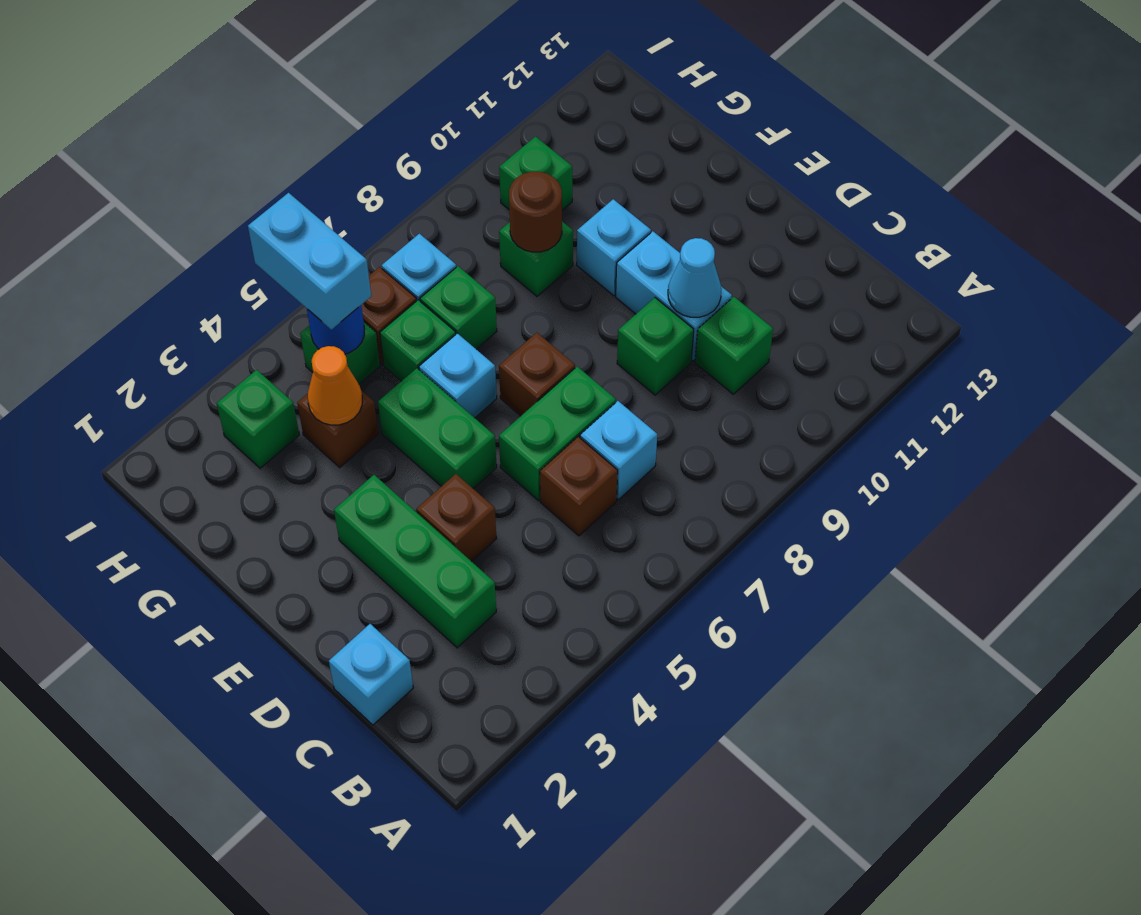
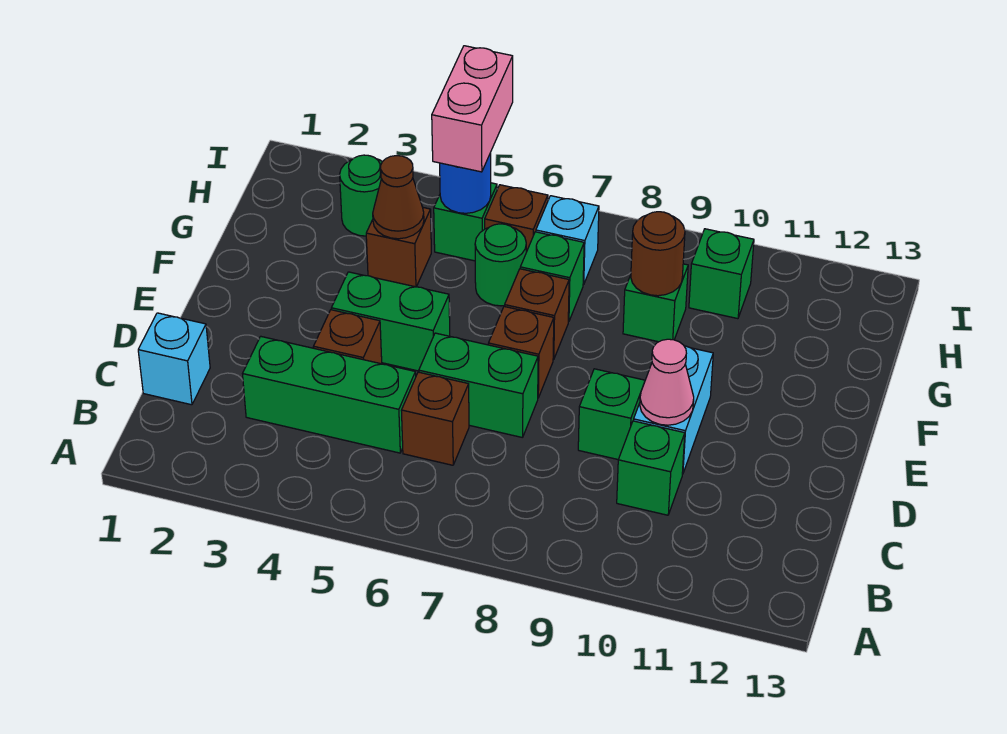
green brick C3:E3 level 1 -> green brick C3:C5 level 1
cyan brick C7 level 1 -> none
cyan cone D10 level 2 -> pink cone D10 level 2
green brick E5:F5 level 1 -> green brick E4:E5 level 1
cyan brick F6 level 1 -> none
none -> brown brick F7 level 1
cyan brick F10 level 1 -> none
orange cone G4 level 2 -> brown cone G4 level 2
green brick G6 level 1 -> green round brick G6 level 1
green brick H3 level 1 -> green round brick H3 level 1
cyan brick H5:I5 level 3 -> pink brick H5:I5 level 3

